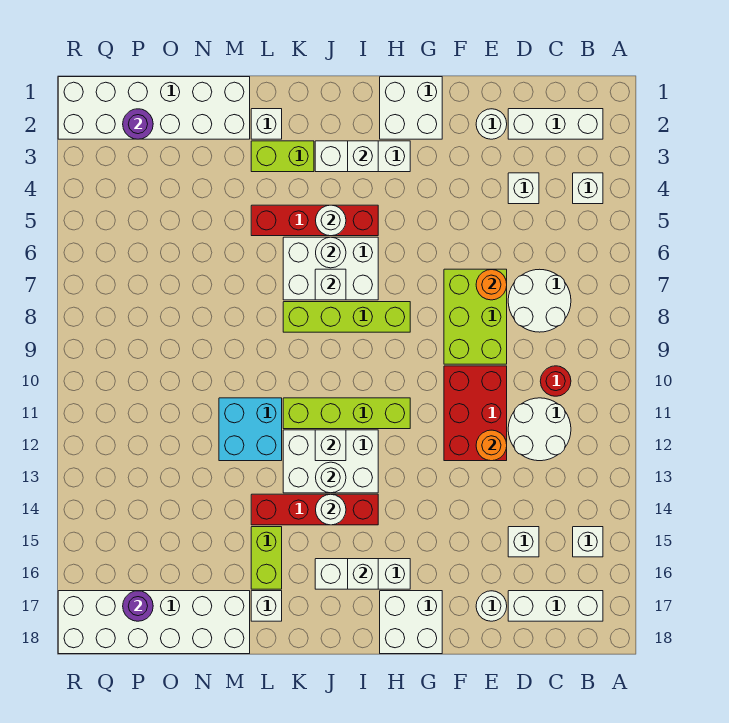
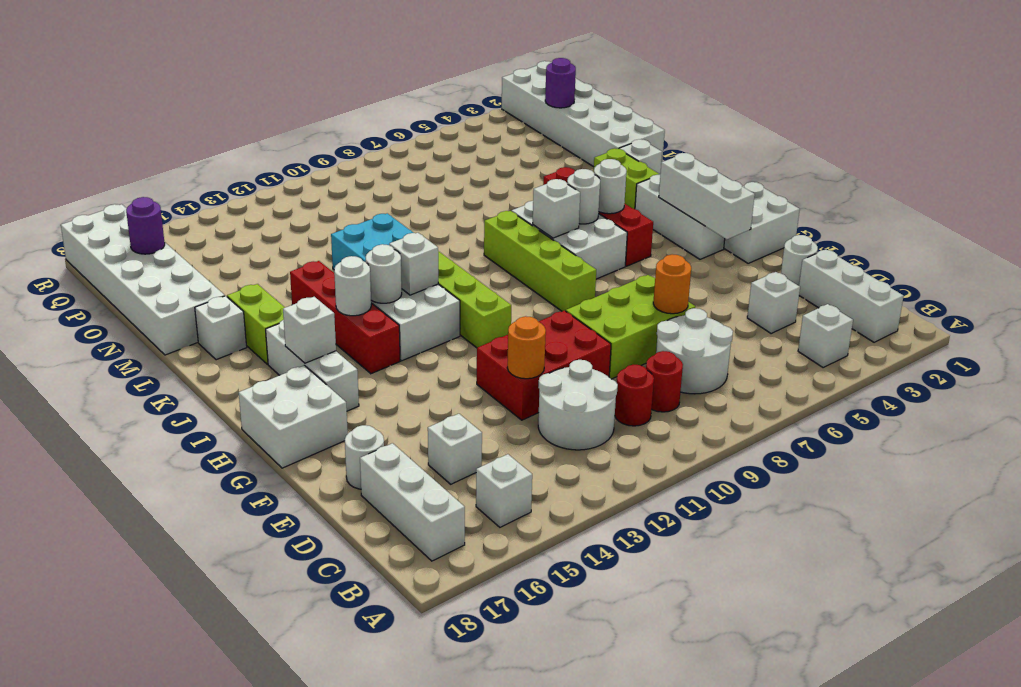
none -> red round brick C9 level 1
white brick I3 level 2 -> white brick G3:I3 level 2
lime brick L15:L16 level 1 -> lime brick K16:L16 level 1

